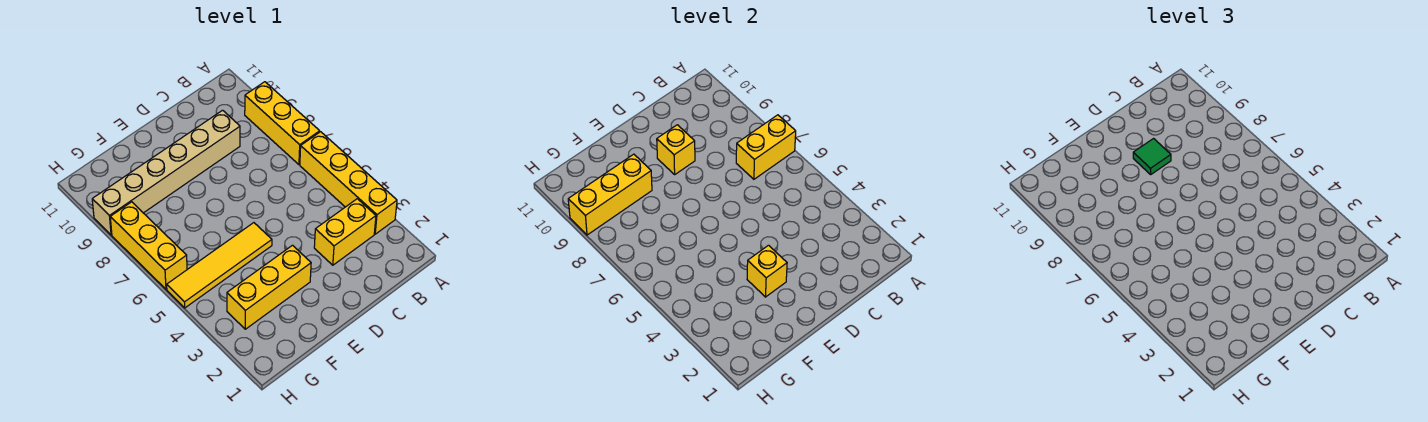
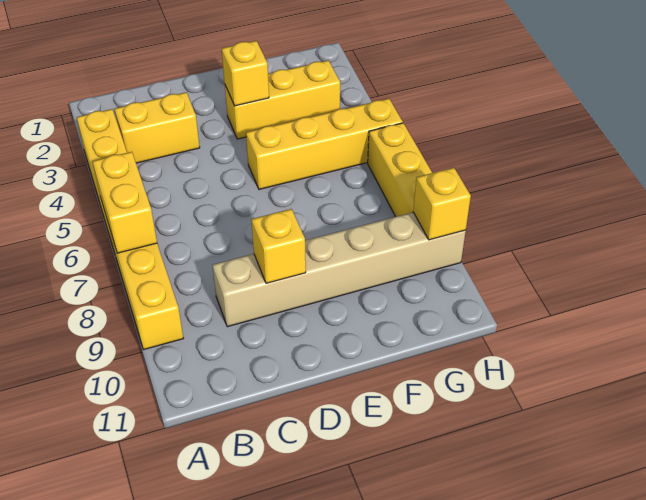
yellow brick A7:B7 level 2 -> yellow brick A6:A7 level 2
green tile D9 level 3 -> none
yellow tile E5:H5 level 1 -> yellow brick E5:H5 level 1
yellow brick F9:H9 level 2 -> yellow brick H9 level 2

